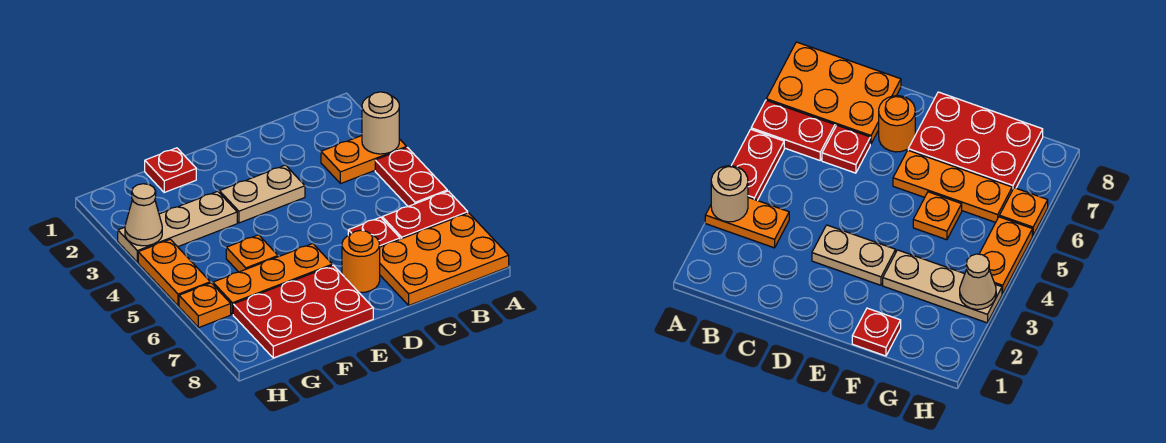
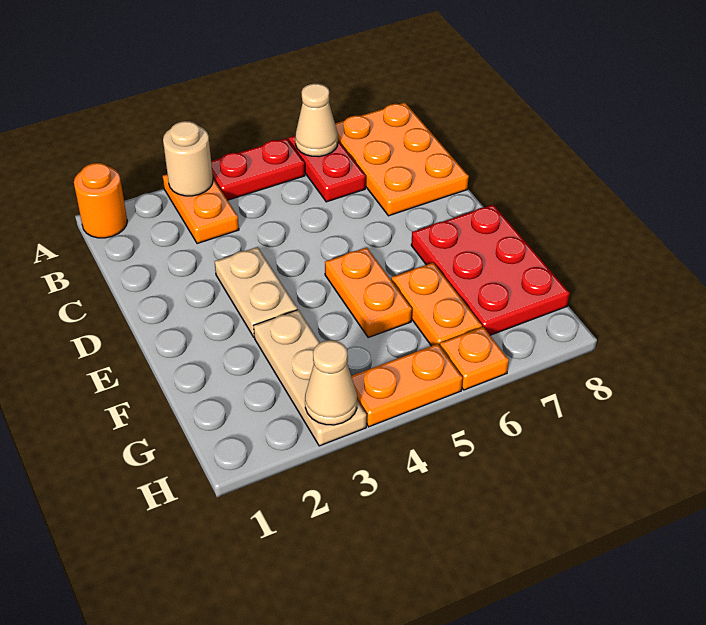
none -> tan cone A6 level 2
red plate C6 level 1 -> none
orange round brick D7 level 1 -> orange round brick A1 level 1
orange plate E6:G6 level 1 -> orange plate F6:G6 level 1
red plate F1 level 1 -> none
orange plate F5 level 1 -> orange plate E5:F5 level 1

